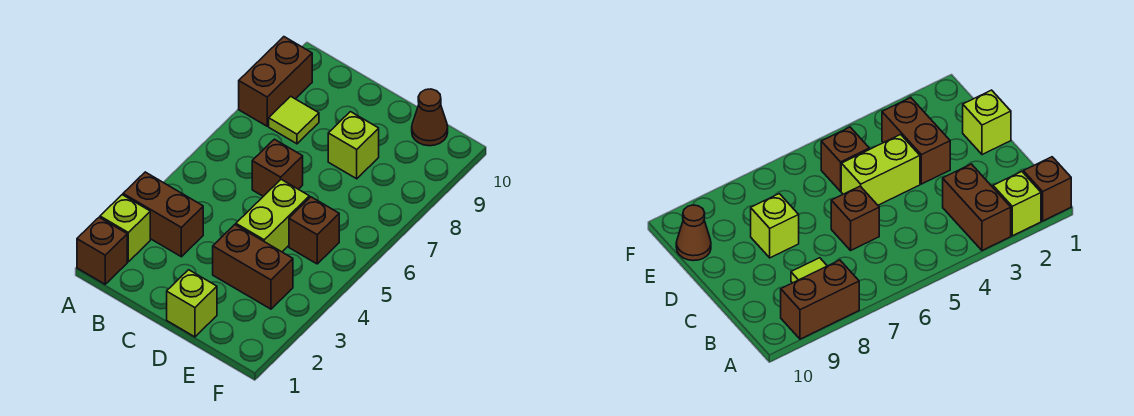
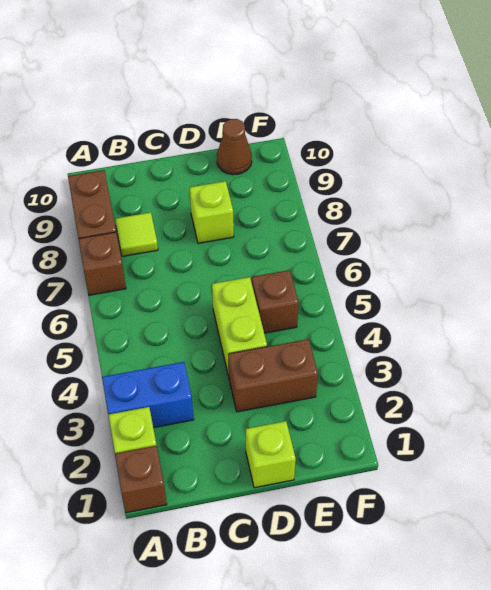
brown brick A3:B3 level 1 -> blue brick A3:B3 level 1
brown brick C6 level 1 -> brown brick A7 level 1

